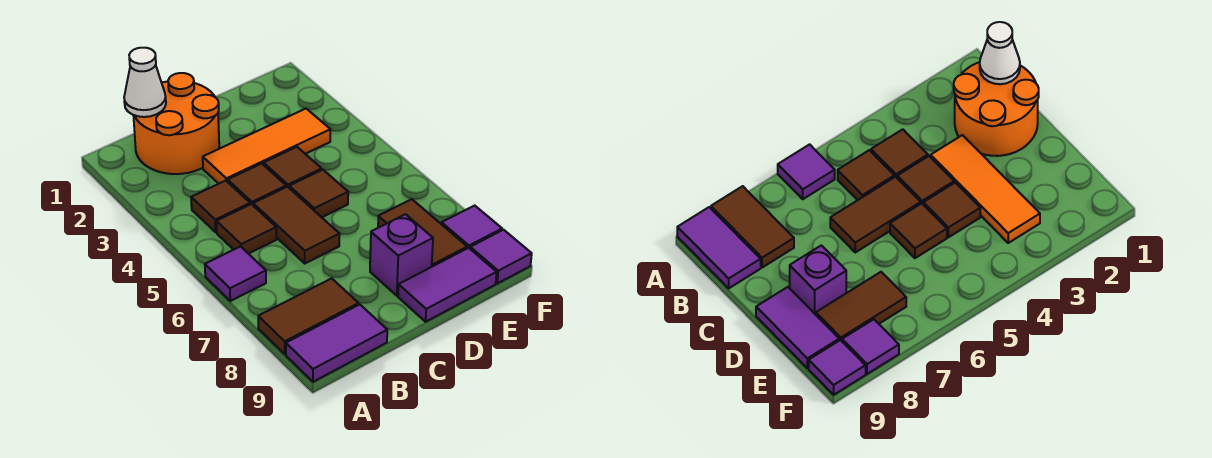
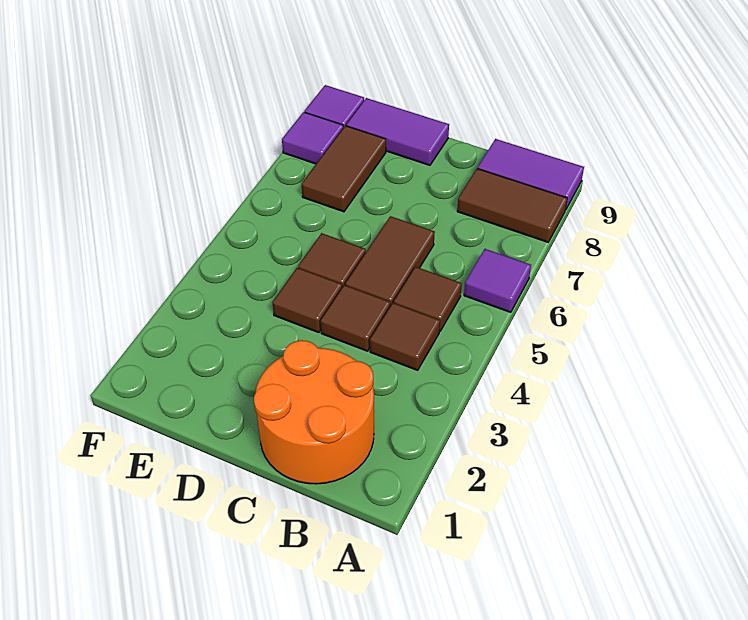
white cone B1 level 2 -> none
orange tile C3:E3 level 1 -> none
purple brick D8 level 1 -> none

